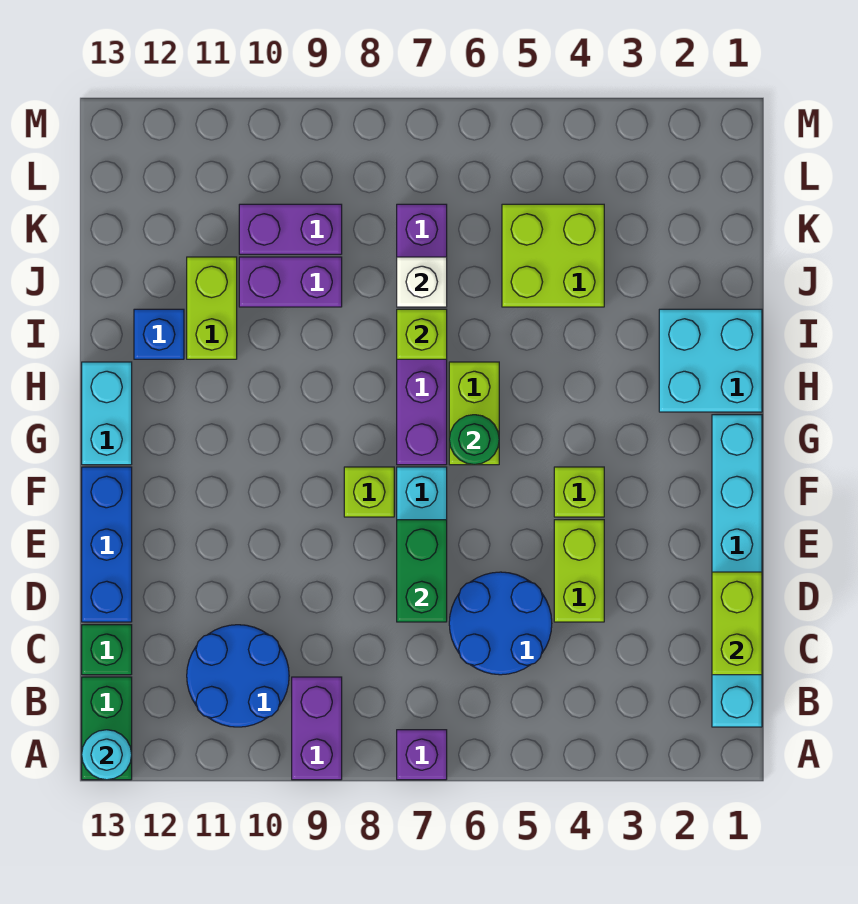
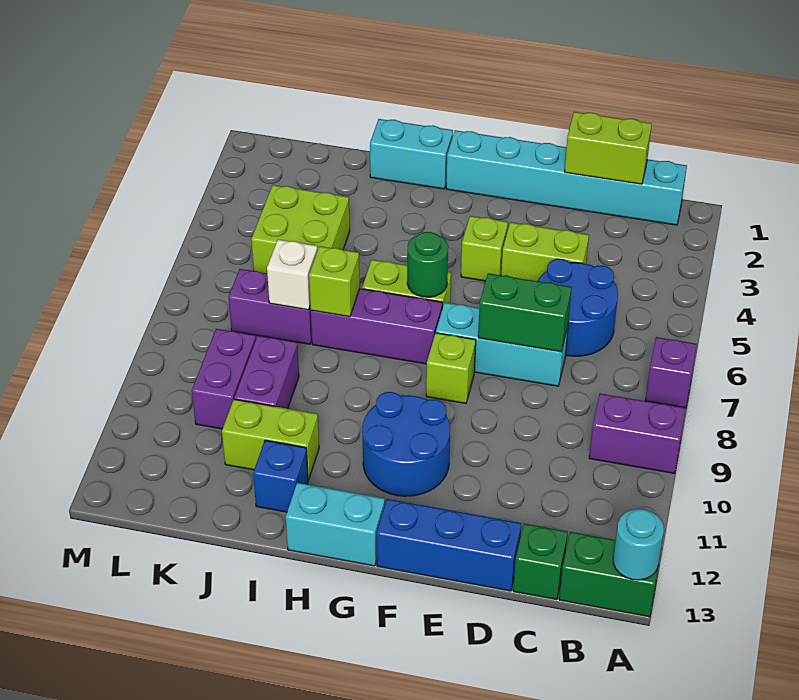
blue round brick B10:C11 level 1 -> blue round brick F10:G11 level 1
cyan brick H1:I2 level 1 -> cyan brick H1:I1 level 1

